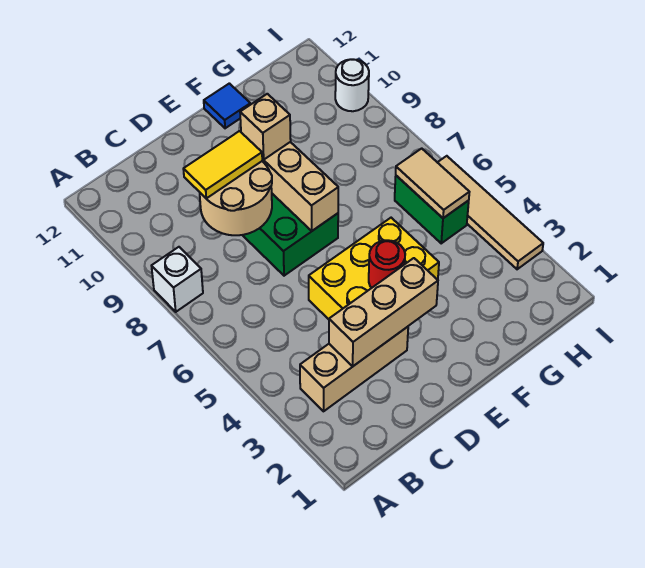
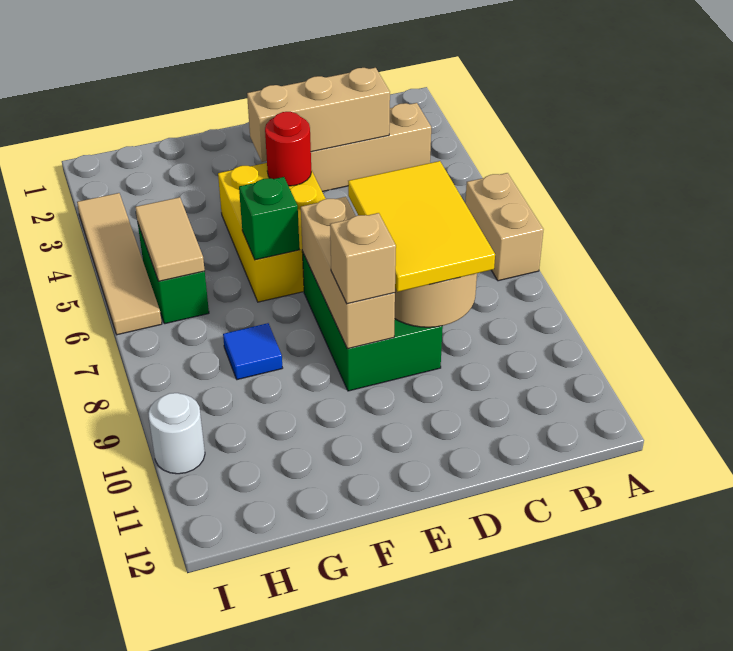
none -> tan brick A6:A7 level 1
white brick A8 level 1 -> none
yellow tile C9:D9 level 3 -> yellow tile C7:D9 level 3
yellow brick D4:F5 level 1 -> yellow brick E4:F6 level 1
none -> green brick F6 level 2
blue tile F12 level 1 -> blue tile G8 level 1

